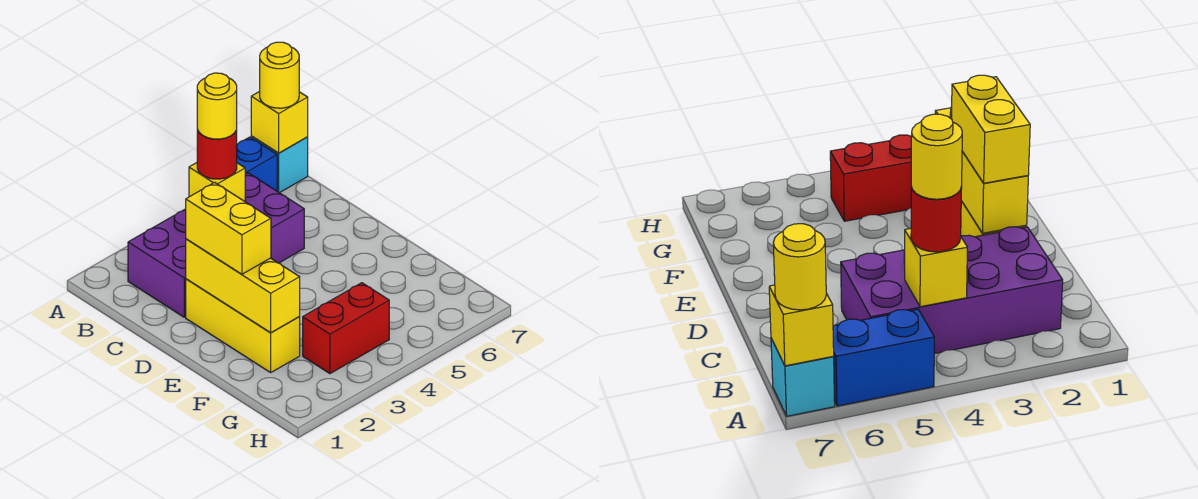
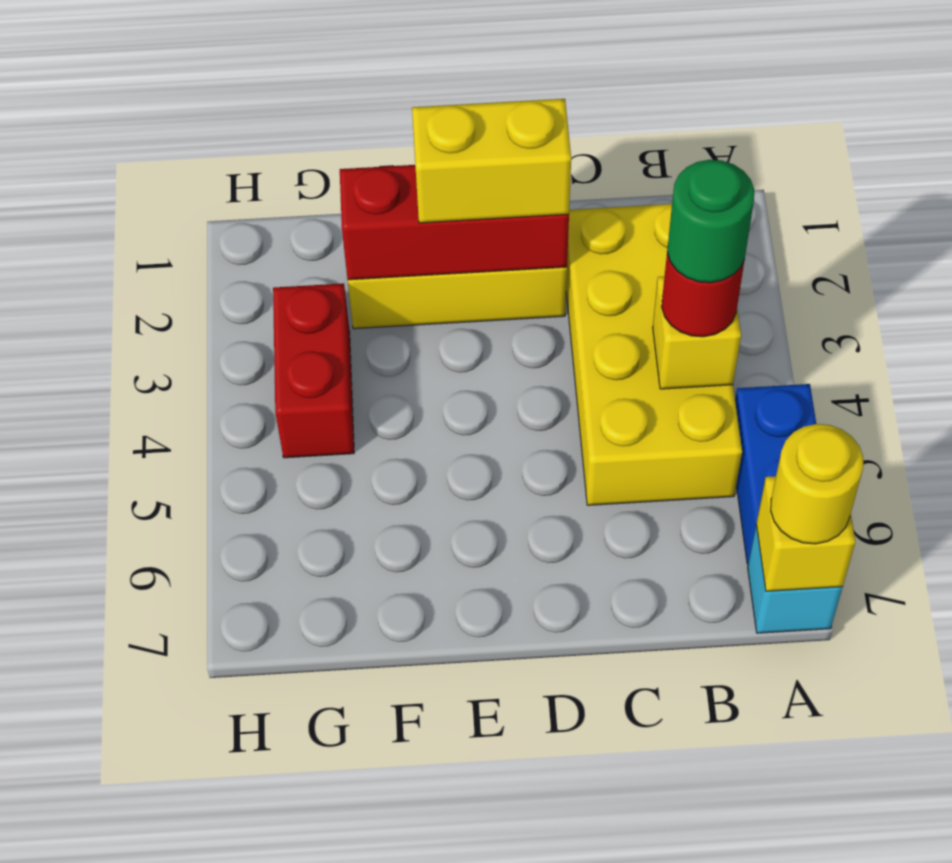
purple brick B2:C5 level 1 -> yellow brick B2:C5 level 1
yellow round brick B4 level 4 -> green round brick B4 level 4
yellow brick D2:F2 level 2 -> red brick D2:F2 level 2

